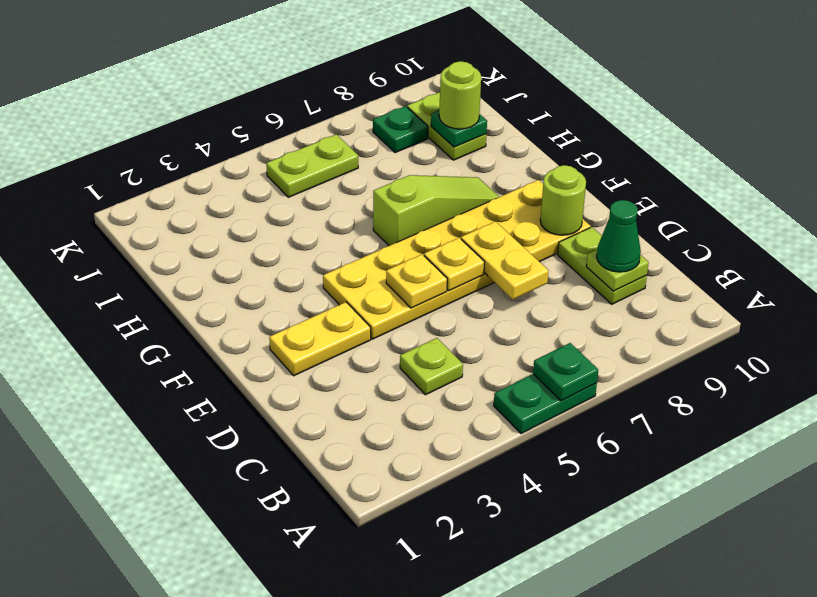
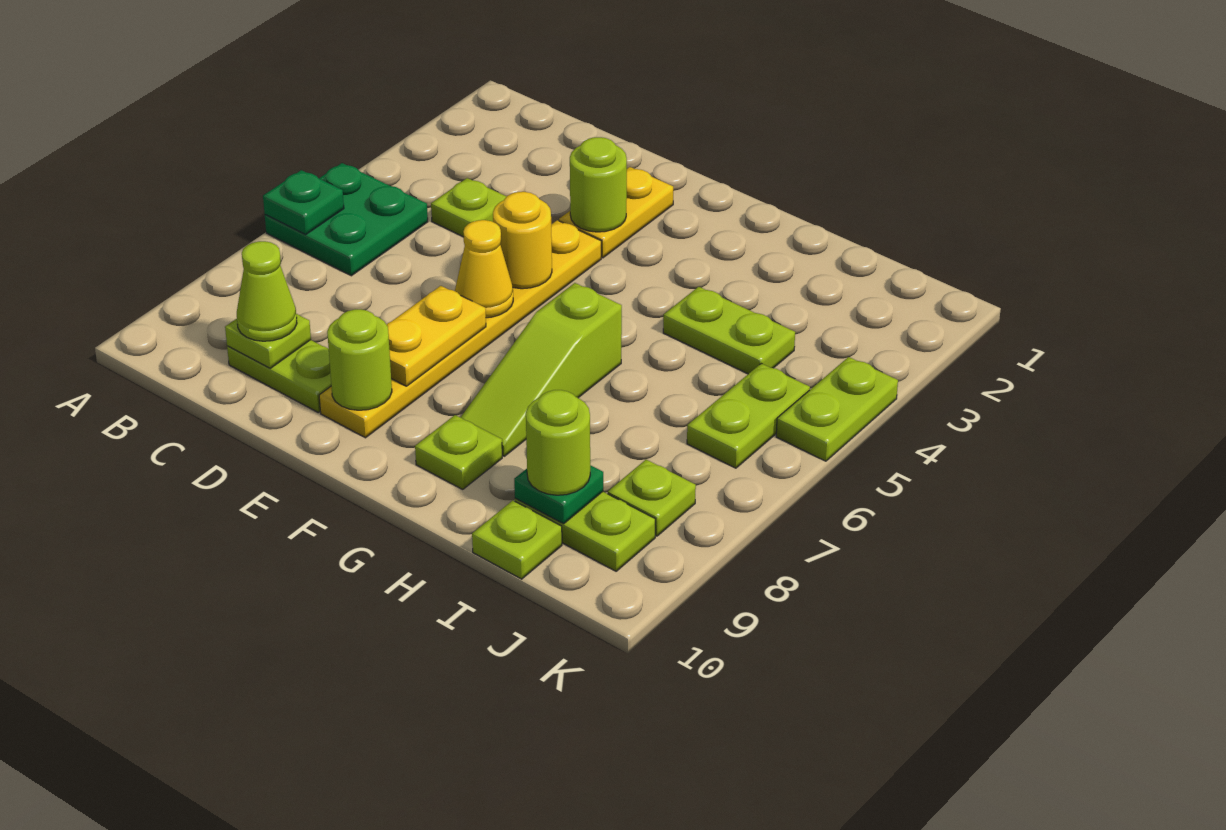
green plate A5:A6 level 1 -> green plate A5:B6 level 1
green cone C9 level 3 -> lime cone C9 level 3
yellow plate D7:E7 level 2 -> yellow plate E7:E8 level 2
none -> lime round brick E3 level 2
yellow plate E4:F9 level 1 -> yellow plate E4:E9 level 1
yellow plate E5 level 2 -> yellow round brick E5 level 2
yellow plate E6 level 2 -> yellow cone E6 level 2
none -> lime plate G9 level 1
none -> lime plate H4:I4 level 1
none -> lime plate I10 level 1
green plate J8 level 1 -> lime plate J8 level 1
none -> lime plate K4:K5 level 1

